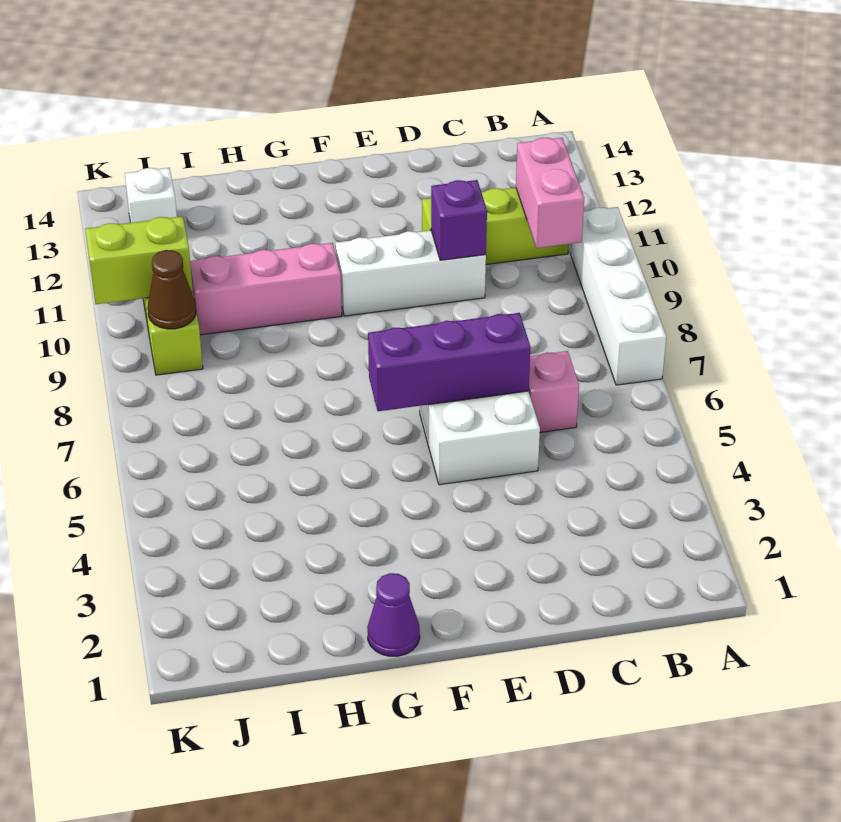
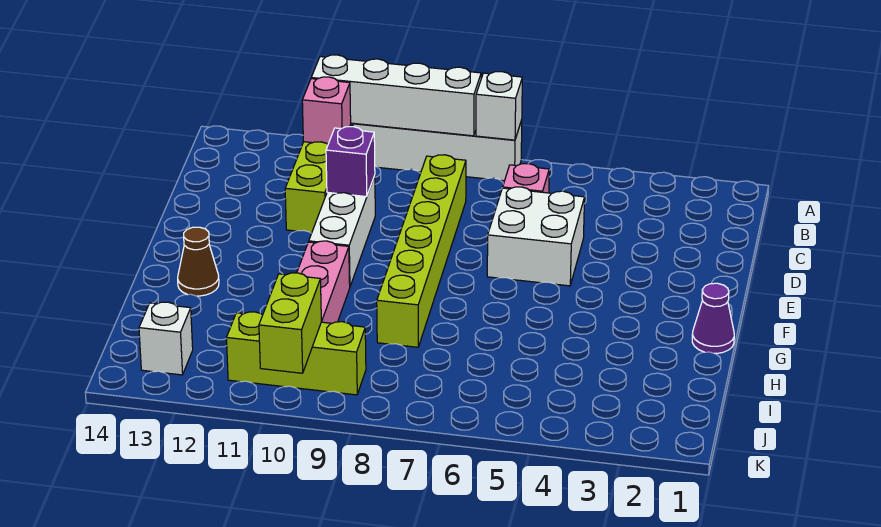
none -> white brick A7 level 2
none -> white brick A8:A11 level 2
pink brick B10:B11 level 2 -> pink brick B11 level 2
none -> lime brick C8:H8 level 1
purple brick D6:F6 level 2 -> none
brown cone J9 level 2 -> brown cone G13 level 1

